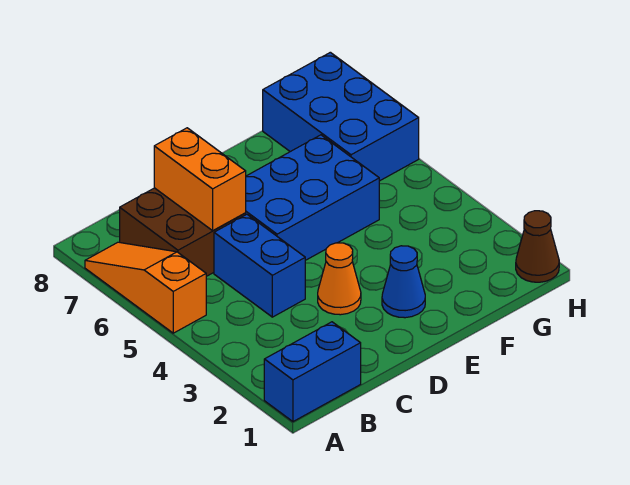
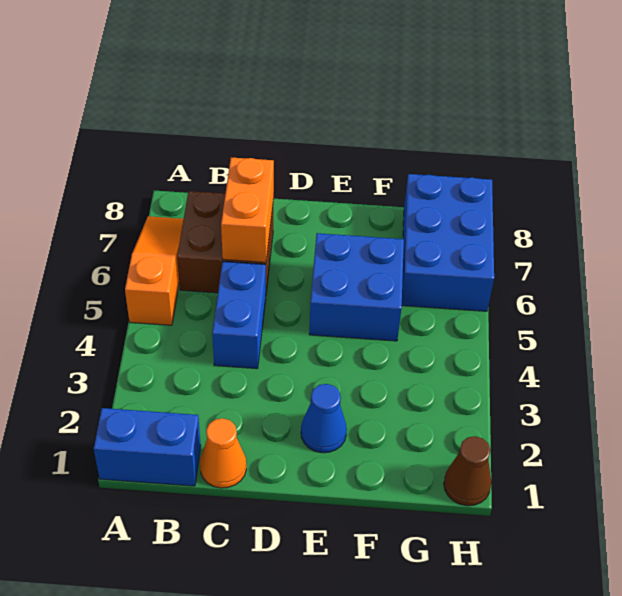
orange cone D3 level 1 -> orange cone C1 level 1
blue brick D5:F6 level 1 -> blue brick E5:F6 level 1

